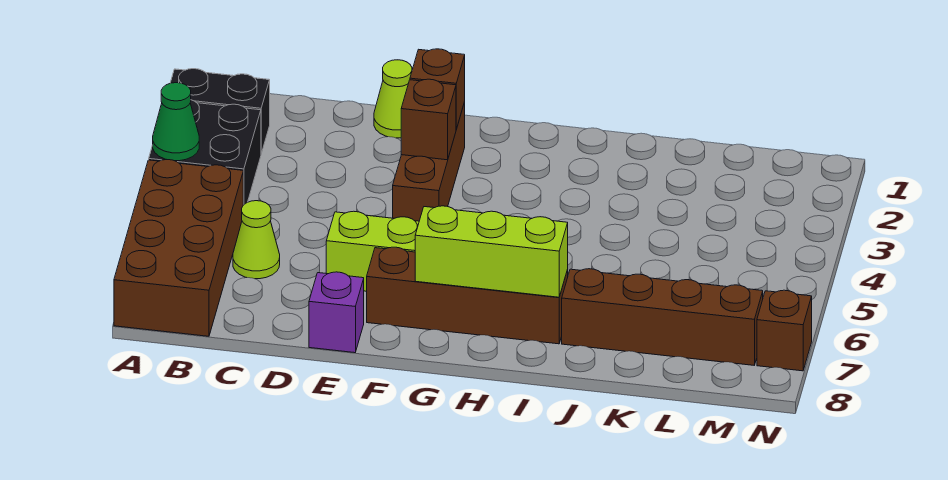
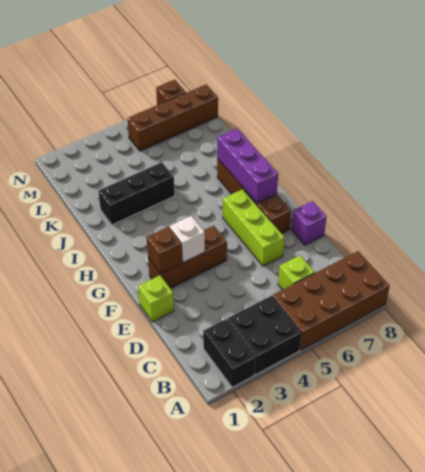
green cone A4 level 2 -> none
lime cone C6 level 1 -> lime brick C6 level 1
lime cone E1 level 1 -> lime brick E1 level 1
brown brick F3 level 2 -> white brick F3 level 2
lime brick G7:I7 level 2 -> purple brick G7:I7 level 2
none -> black brick J2:J4 level 1
brown brick J7:M7 level 1 -> brown brick M5:M8 level 1

